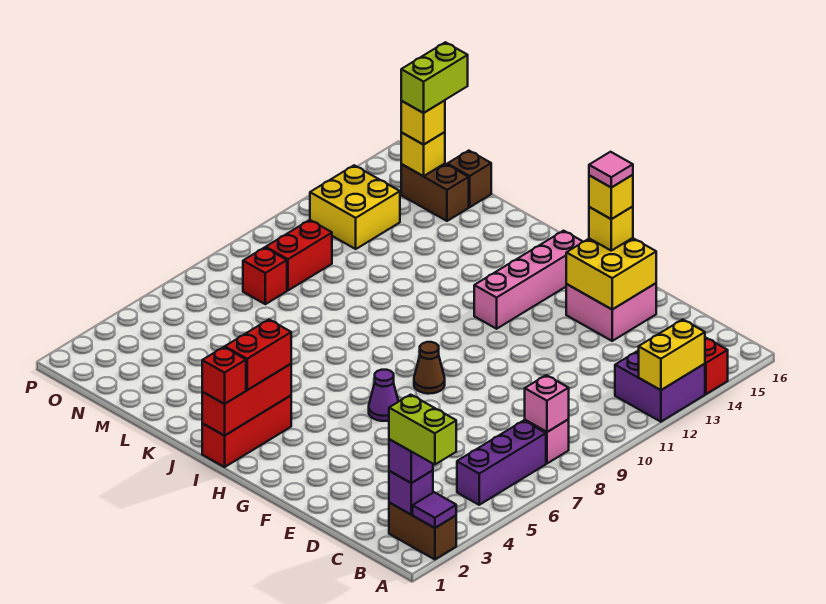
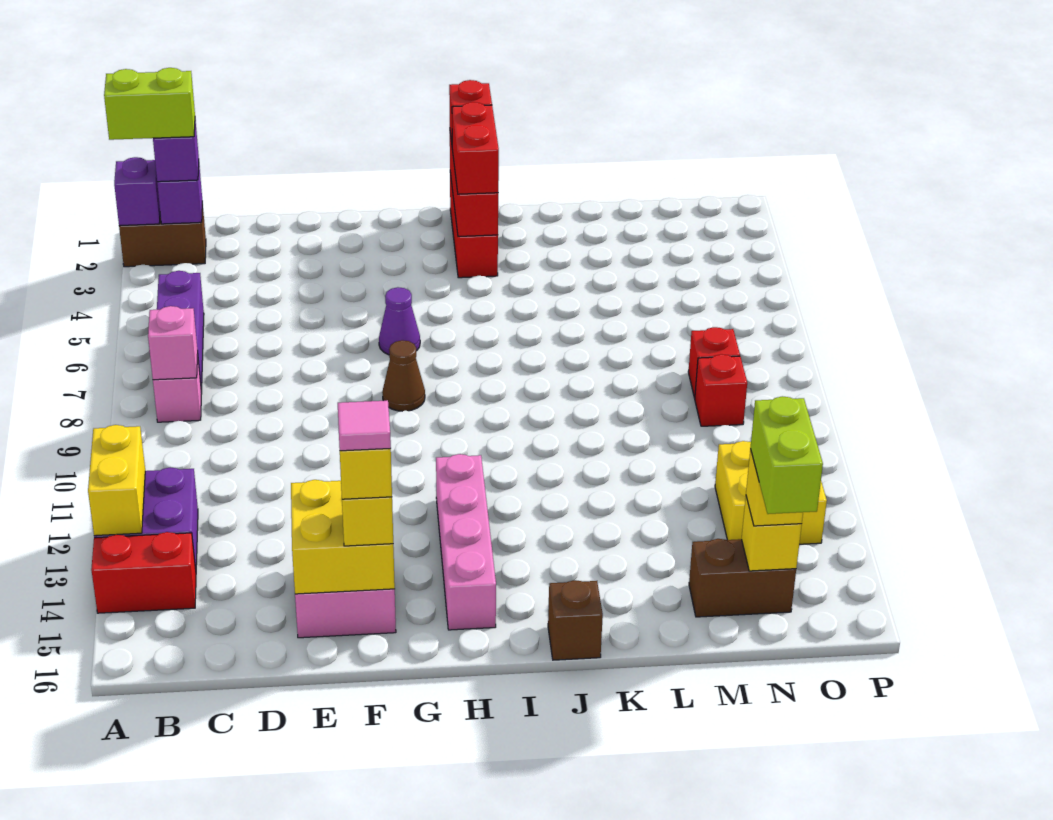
purple tile A2 level 2 -> purple brick A2 level 2
brown brick M16 level 1 -> brown brick J16 level 1
red brick N9:N10 level 1 -> red brick N9 level 1

